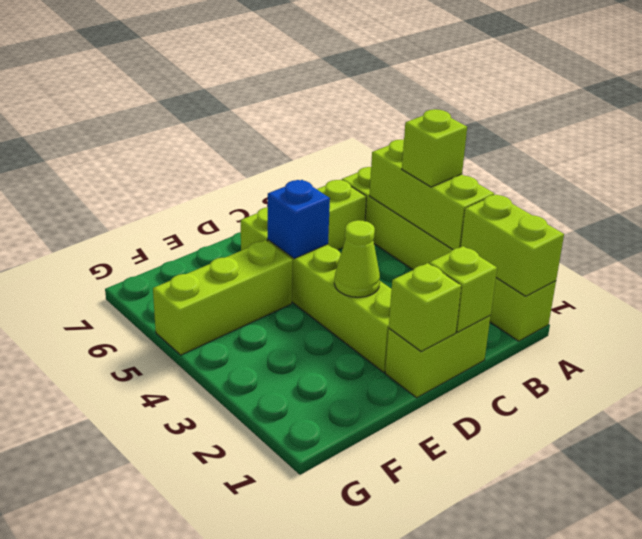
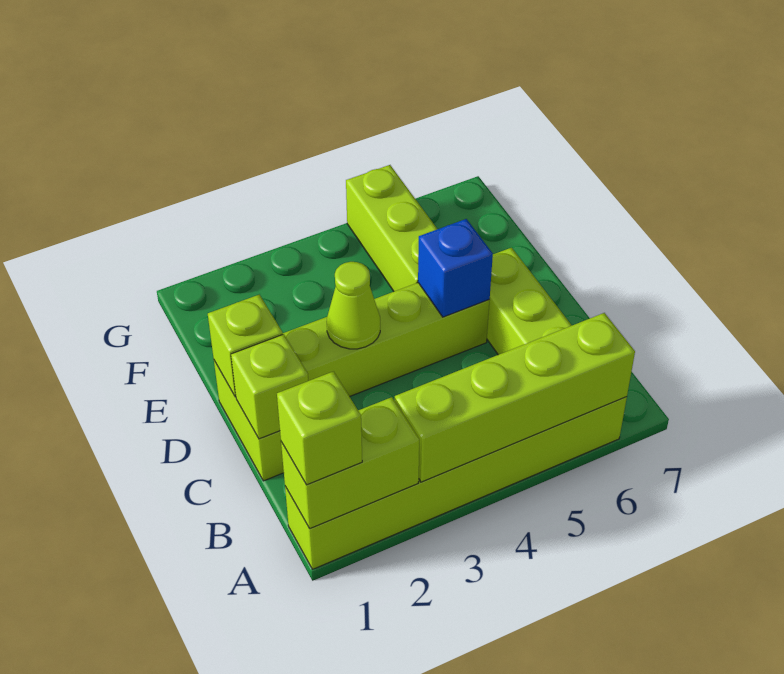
lime brick A3:A5 level 2 -> lime brick A3:A6 level 2
lime brick A4 level 3 -> lime brick A1 level 3

